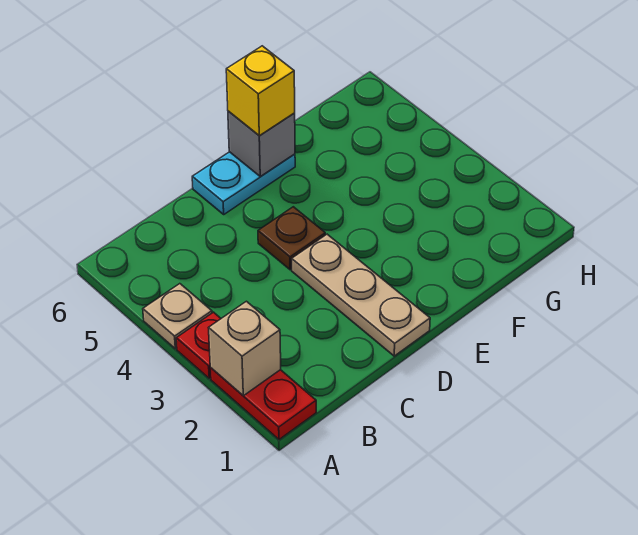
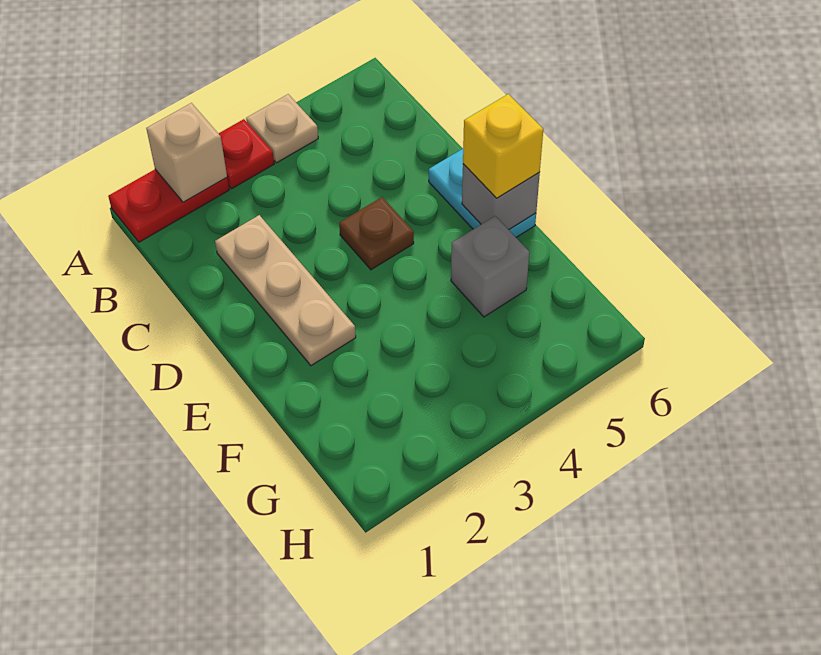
tan plate D1:D3 level 1 -> tan plate C2:E2 level 1
none -> grey brick F5 level 1

